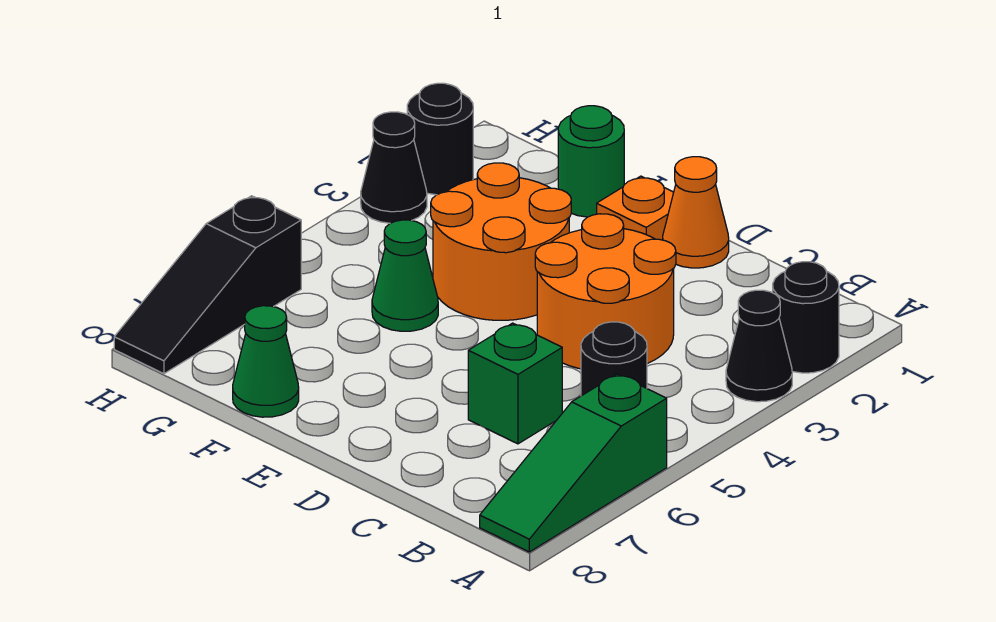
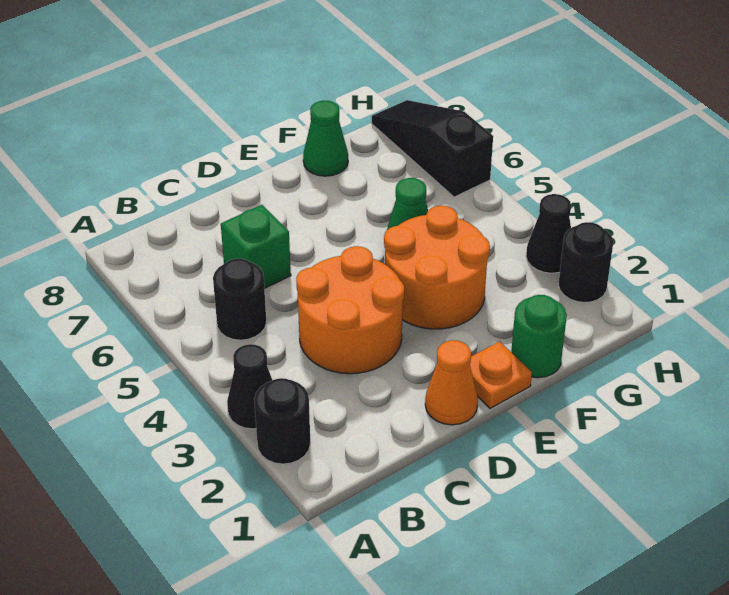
green slope A6:A8 level 1 top 6 -> none

